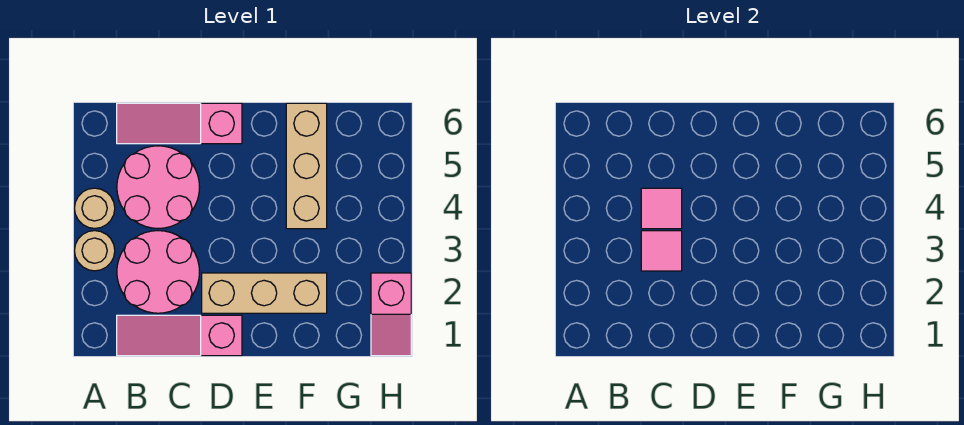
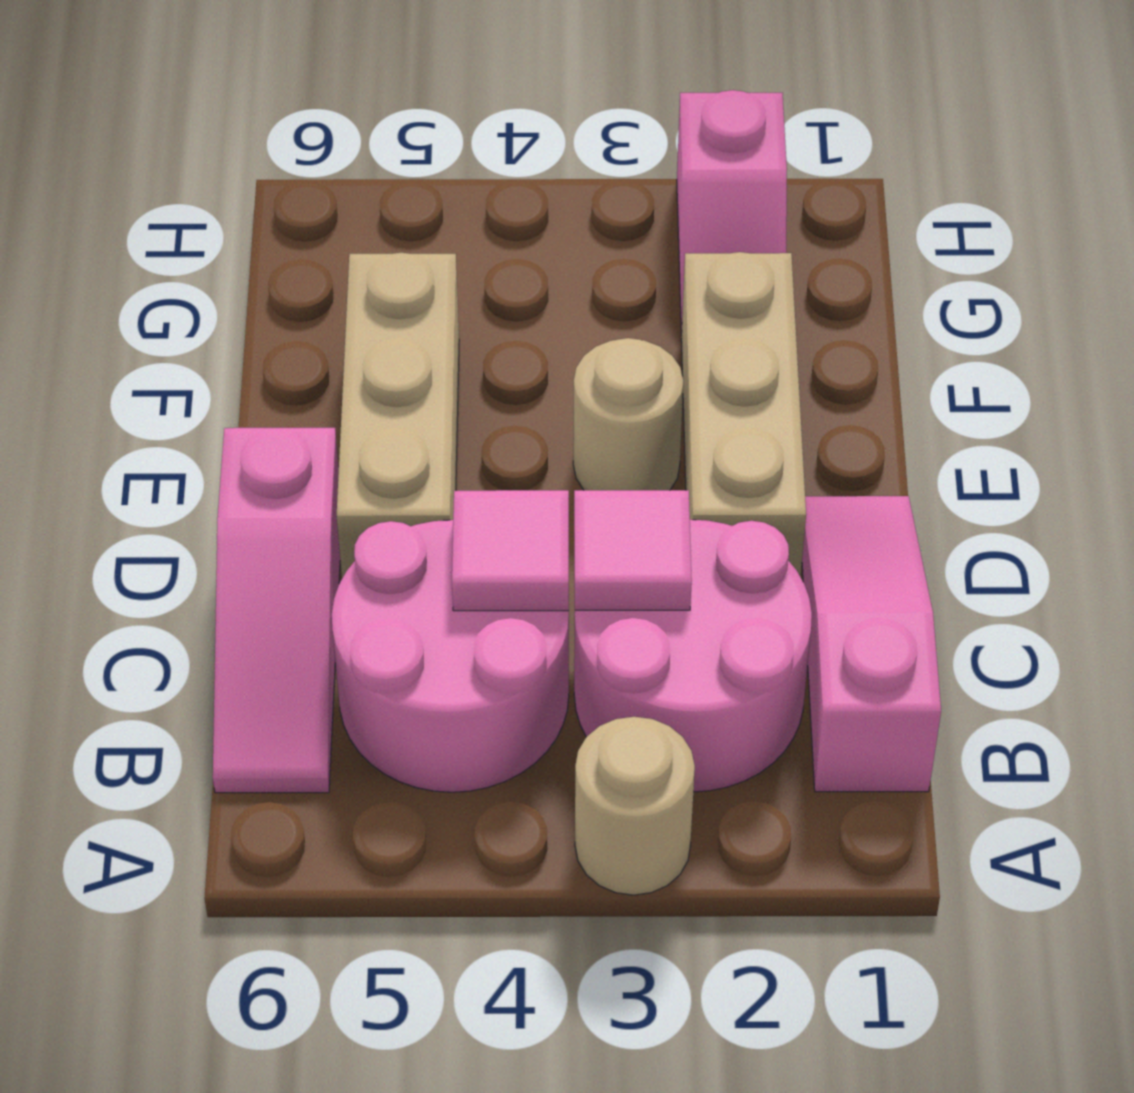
tan round brick A4 level 1 -> tan round brick E3 level 1
pink slope B1:D1 level 1 top D -> pink slope B1:D1 level 1 top B
tan brick F4:F6 level 1 -> tan brick D5:F5 level 1
pink slope H1:H2 level 1 top 2 -> pink slope G2:H2 level 1 top H

